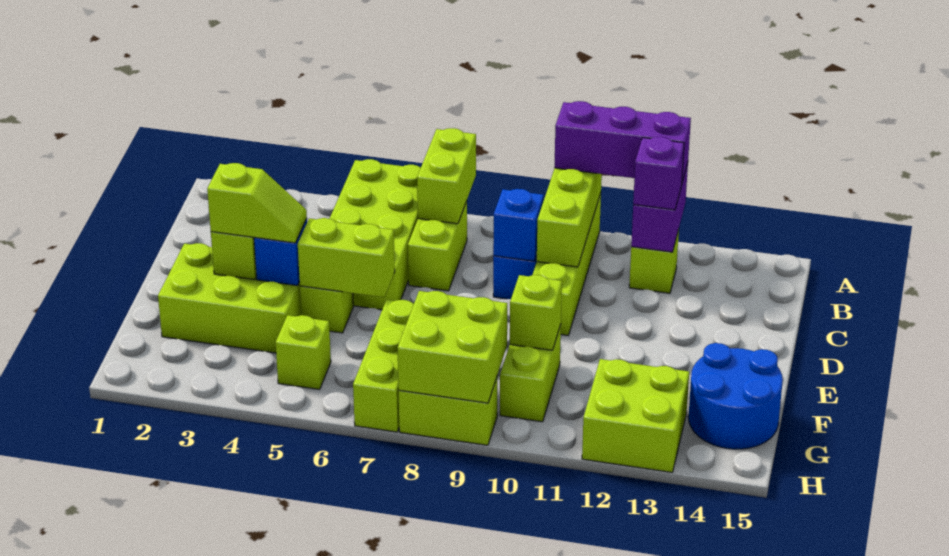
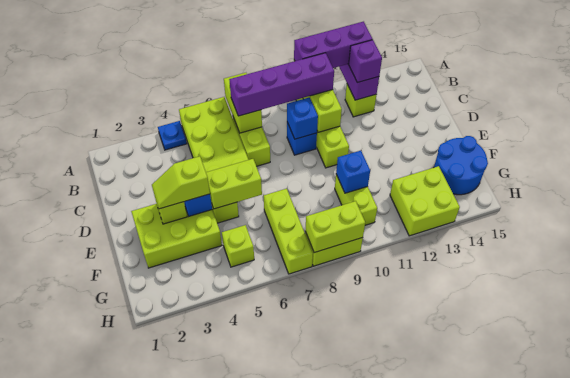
none -> blue plate A4 level 1
none -> purple brick B7:B10 level 3
lime slope E3:E4 level 3 top 3 -> lime slope E3:E4 level 3 top 4
lime brick F10 level 2 -> blue brick F10 level 2
lime brick G8:H9 level 2 -> lime brick H8:H9 level 2

